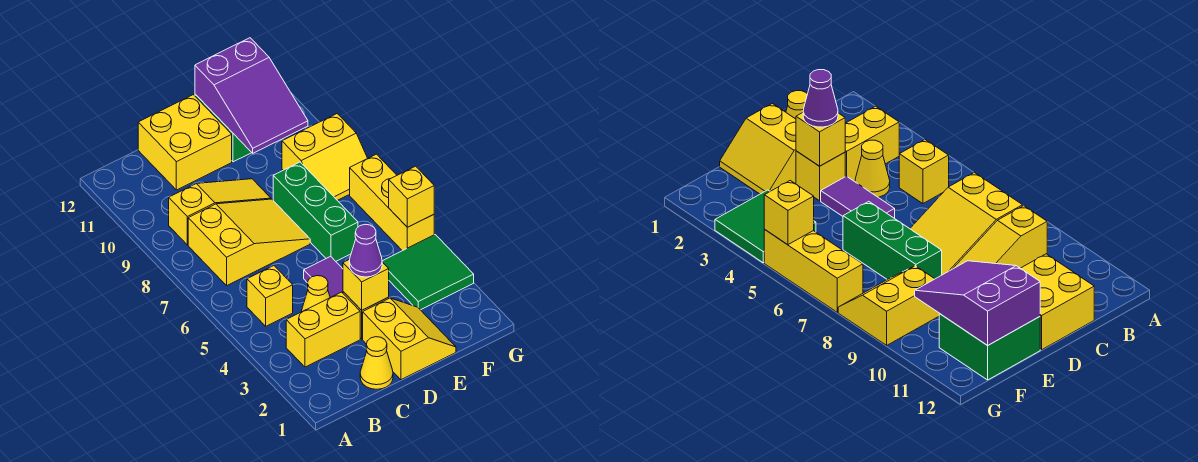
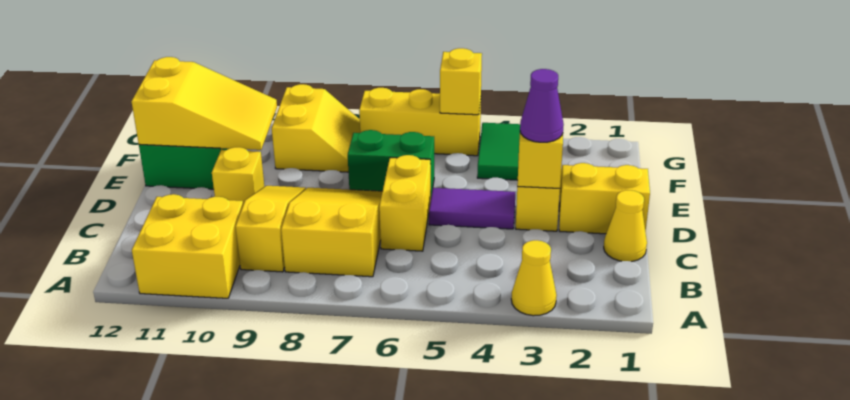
yellow brick B3:C3 level 1 -> yellow brick C6:D6 level 1
yellow brick B5 level 1 -> yellow brick D10 level 1
yellow cone C4 level 1 -> yellow cone A3 level 1
yellow brick C11:D12 level 1 -> yellow brick A10:B11 level 1
green brick E6:E8 level 1 -> green brick E6:E7 level 1
purple slope E10:F12 level 2 top 12 -> yellow slope E10:F12 level 2 top 12

